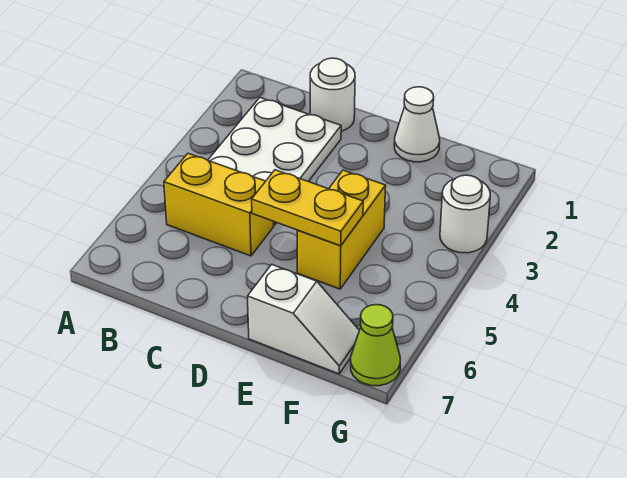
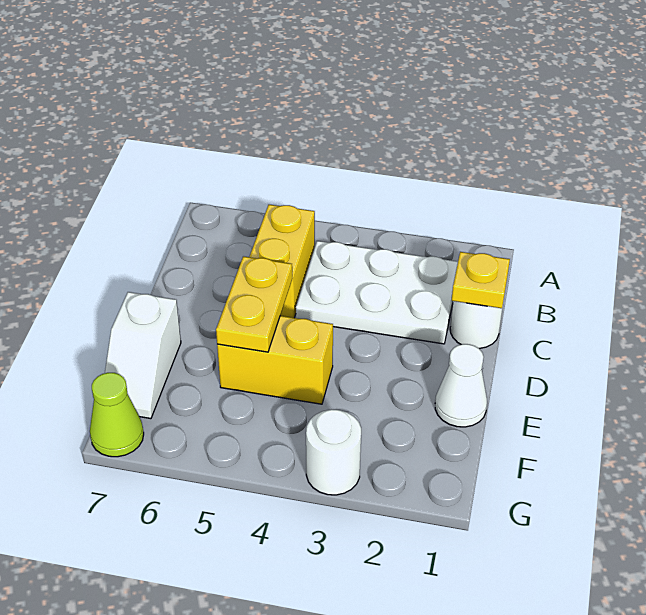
none -> yellow plate C1 level 2

